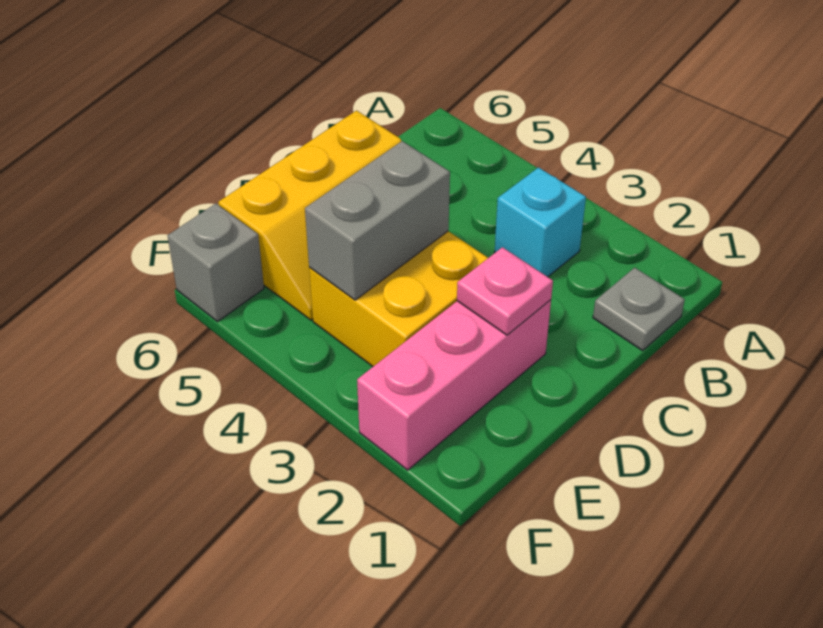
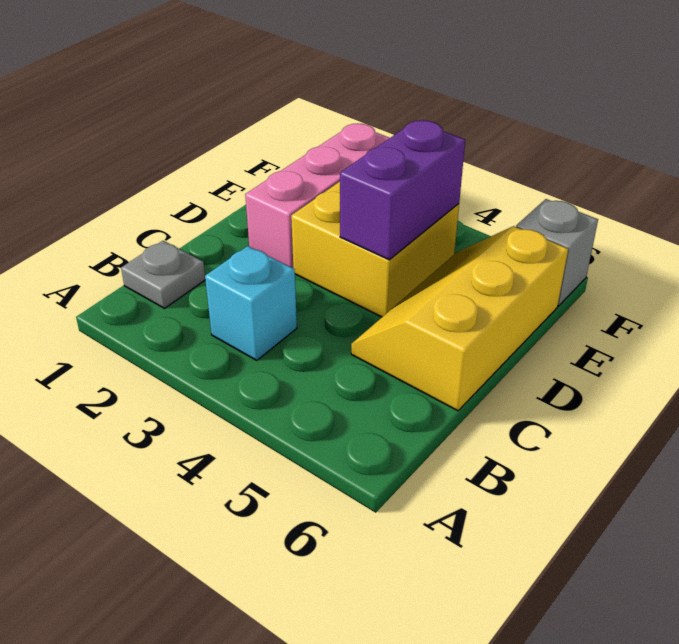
pink plate D2 level 2 -> none
grey brick D4:E4 level 2 -> purple brick D4:E4 level 2

